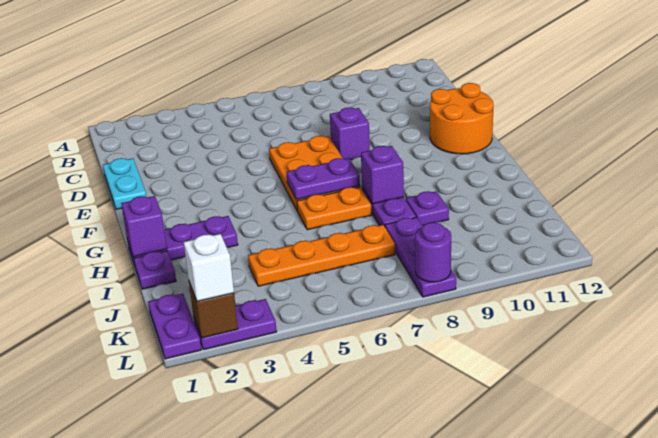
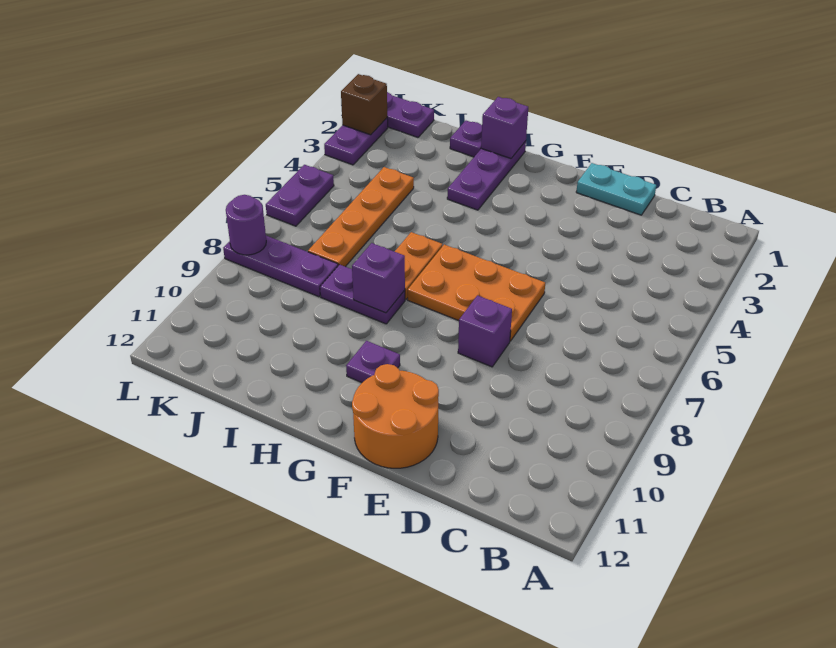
purple plate G6:G7 level 2 -> purple plate L5:L6 level 1
purple plate I9 level 1 -> purple plate G10 level 1
white brick L2 level 3 -> none

